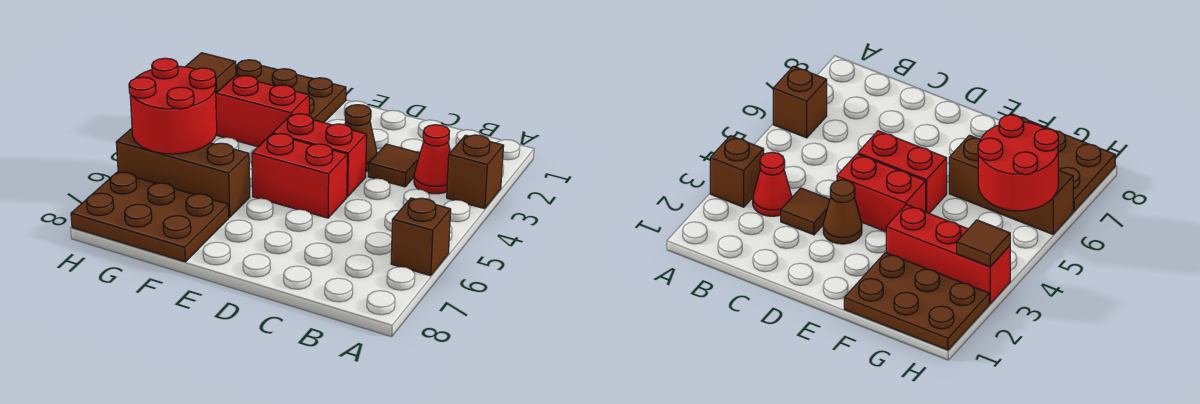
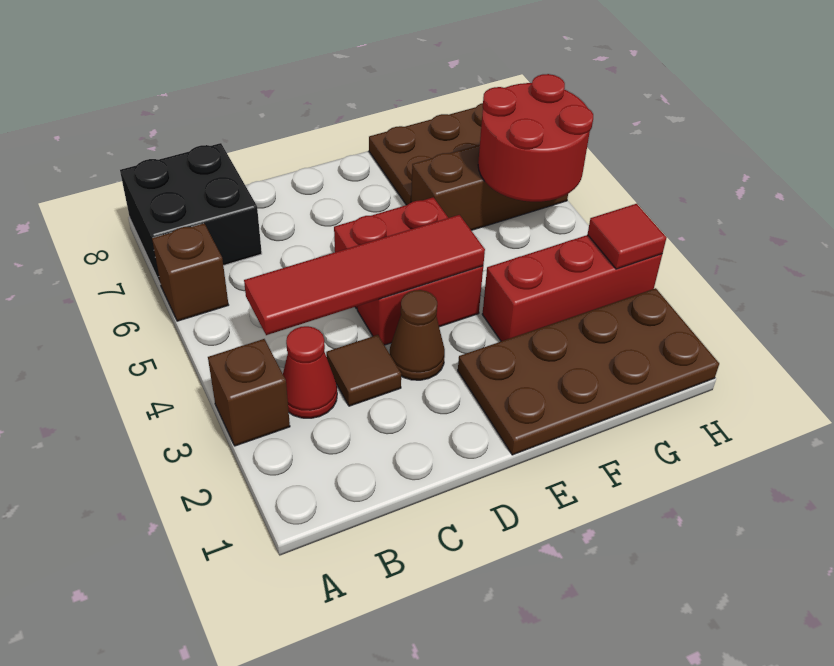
none -> black brick A7:B8 level 1
none -> red tile B4:E4 level 2
brown plate F1:H2 level 1 -> brown plate E1:H2 level 1
brown tile H3 level 2 -> red tile H3 level 2

